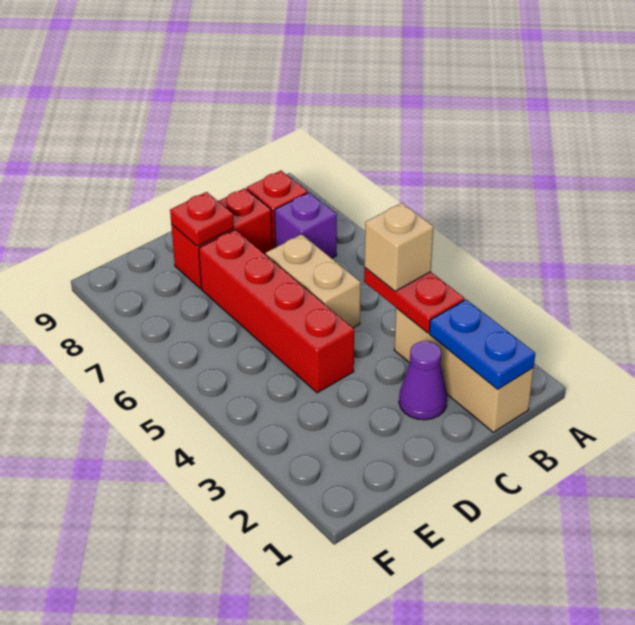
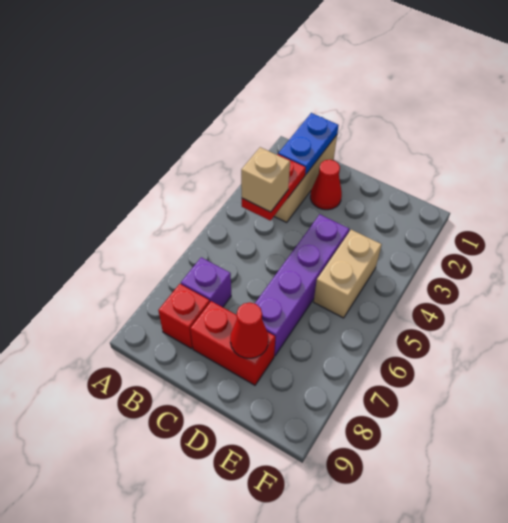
purple cone C2 level 1 -> red cone C2 level 1
tan brick C5:C6 level 1 -> tan brick E4:E5 level 1
red brick D4:D7 level 1 -> purple brick D4:D7 level 1
red plate D8 level 2 -> red cone D8 level 2

